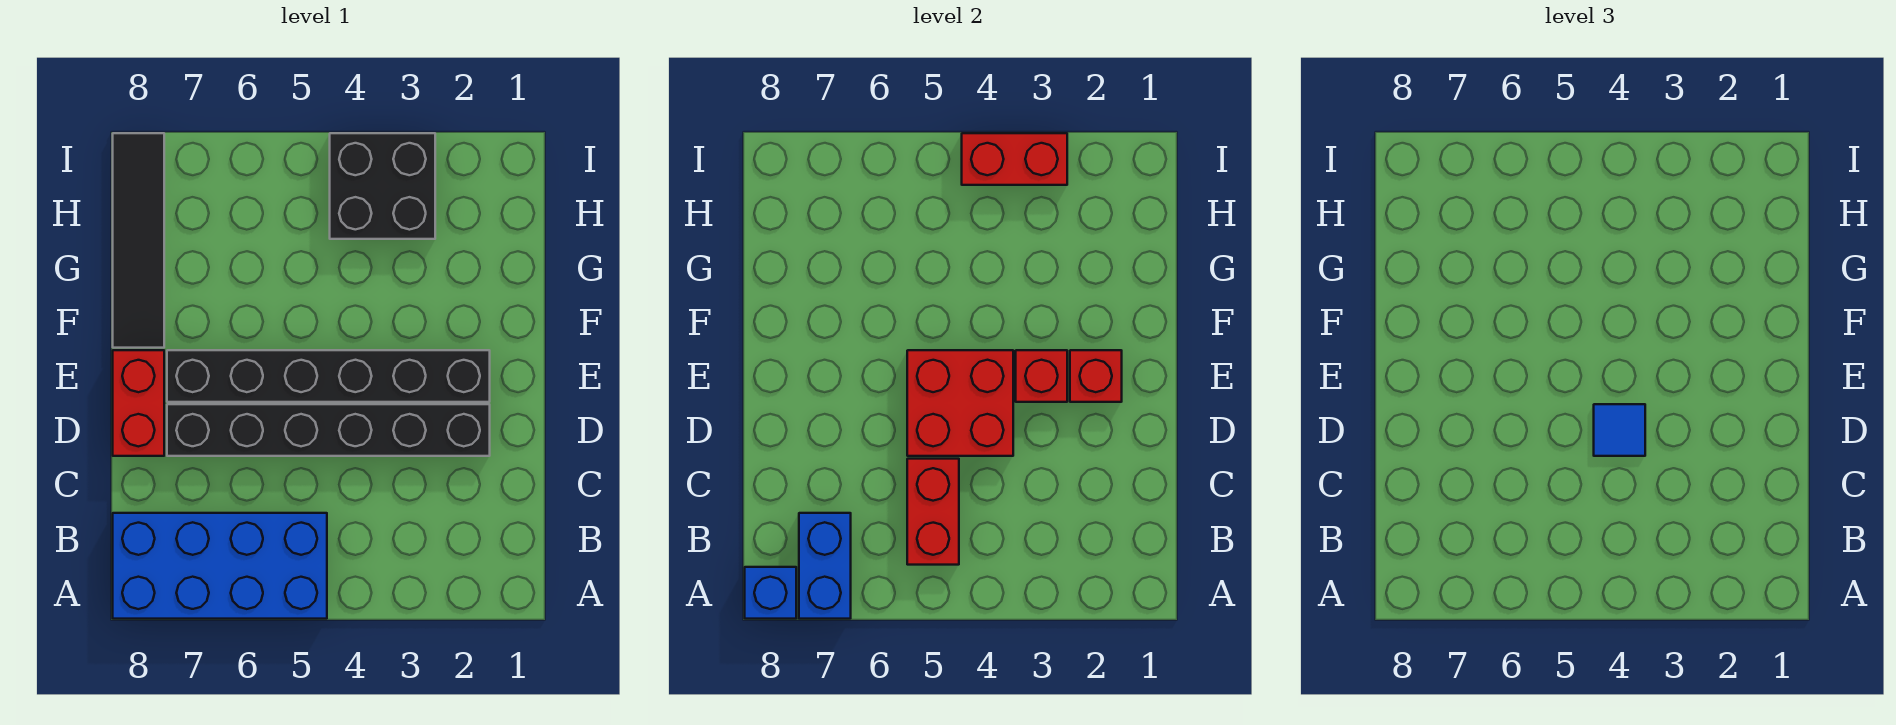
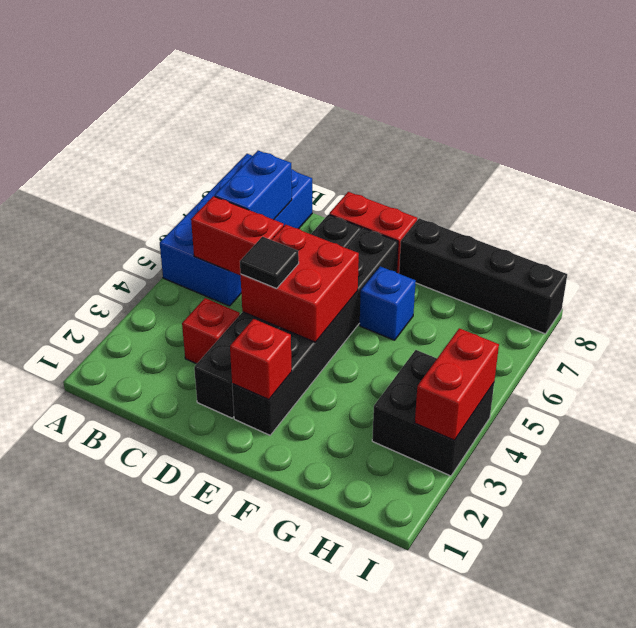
blue brick A7:B7 level 2 -> blue brick B6:B7 level 2
blue brick A8 level 2 -> blue brick F6 level 1
blue tile D4 level 3 -> black tile D4 level 3
red brick E3 level 2 -> red brick C3 level 1
black tile F8:I8 level 1 -> black brick F8:I8 level 1

